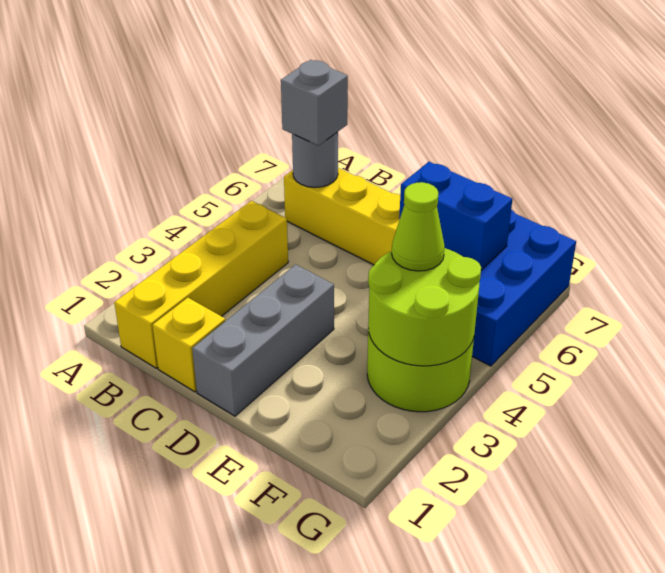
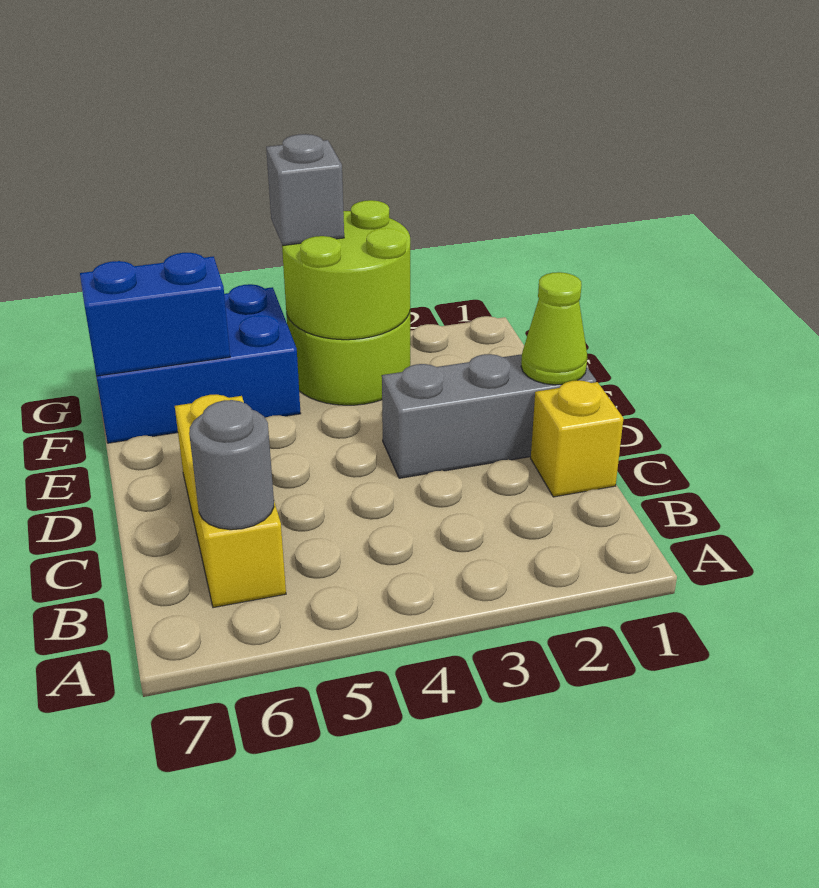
yellow brick B1:B4 level 1 -> none
grey brick B6 level 3 -> grey brick G4 level 3
blue brick E6:F6 level 2 -> blue brick F6:F7 level 2
lime cone F4 level 3 -> lime cone D1 level 2

